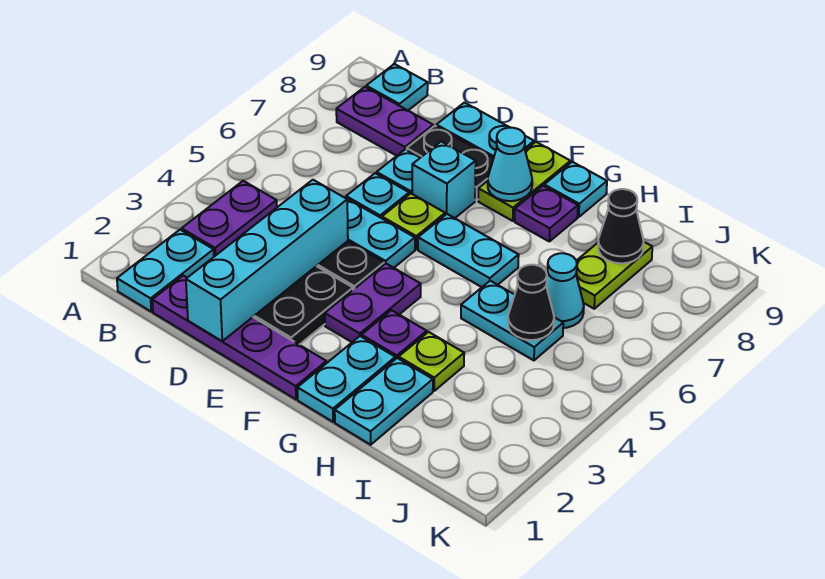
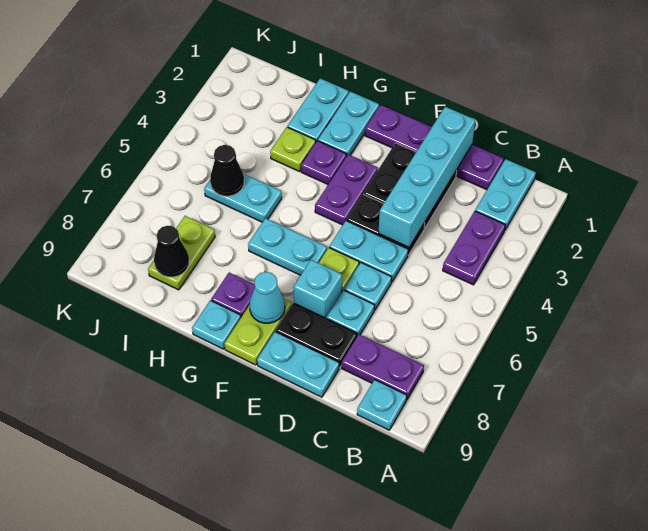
cyan cone I6 level 1 -> none

